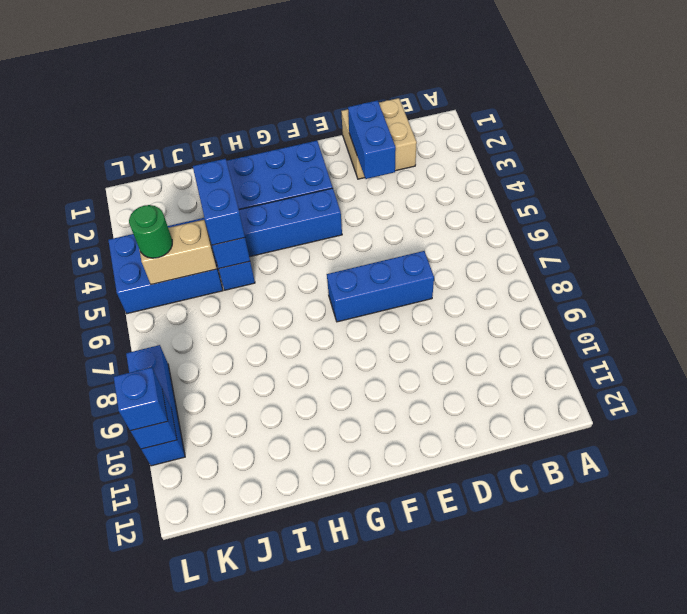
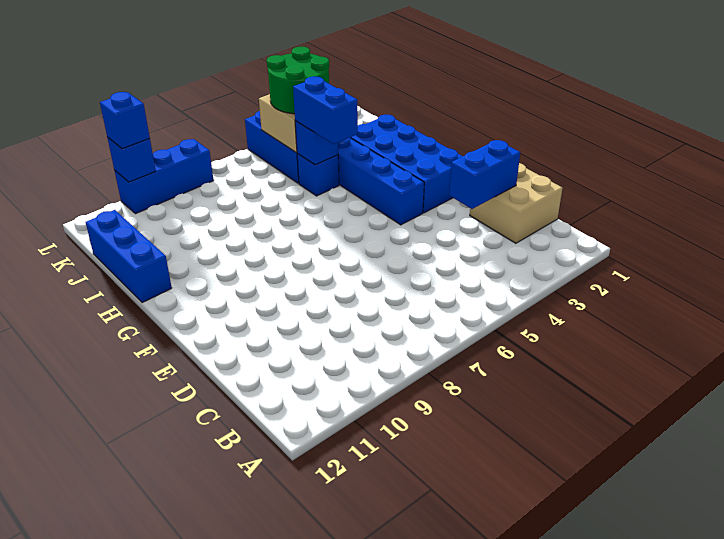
blue brick D7:F7 level 1 -> blue brick H12:J12 level 1
blue brick I4:I5 level 3 -> blue brick H5:I5 level 3
green round brick K5 level 3 -> green round brick J4:K5 level 3

